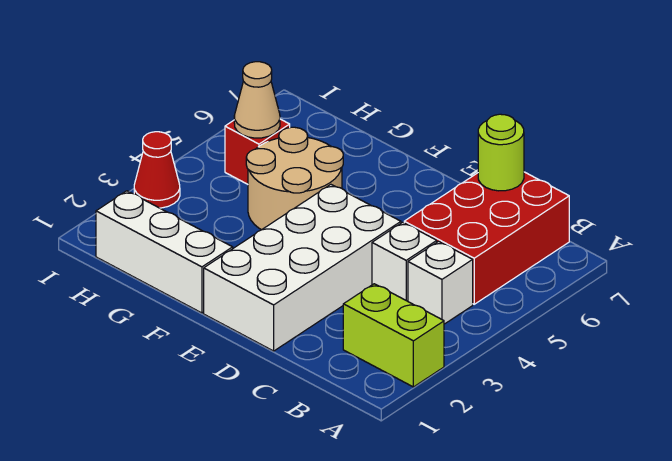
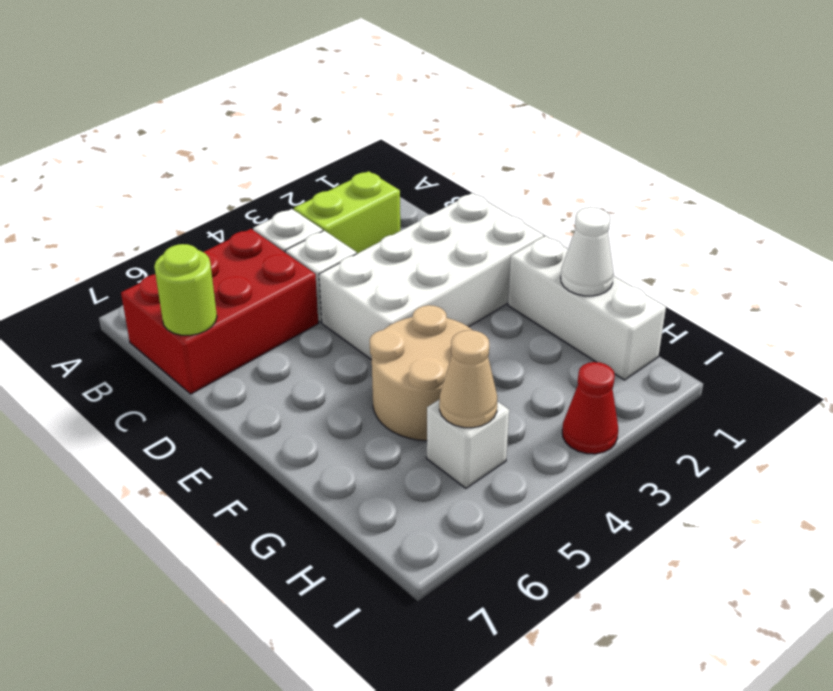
lime brick A2:B2 level 1 -> lime brick B2:B3 level 1
none -> white cone G1 level 2
red brick H5 level 1 -> white brick H5 level 1

